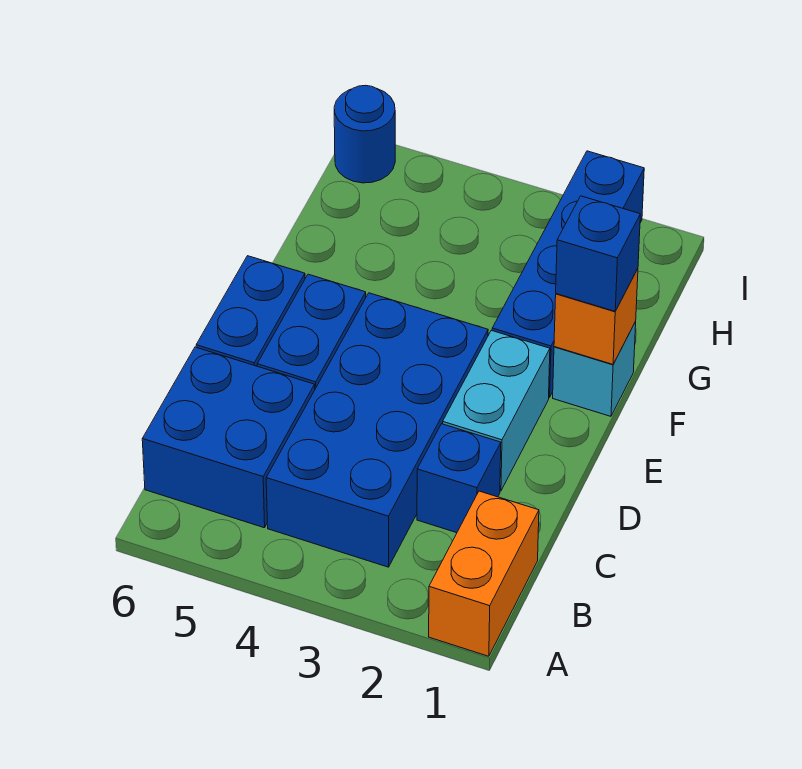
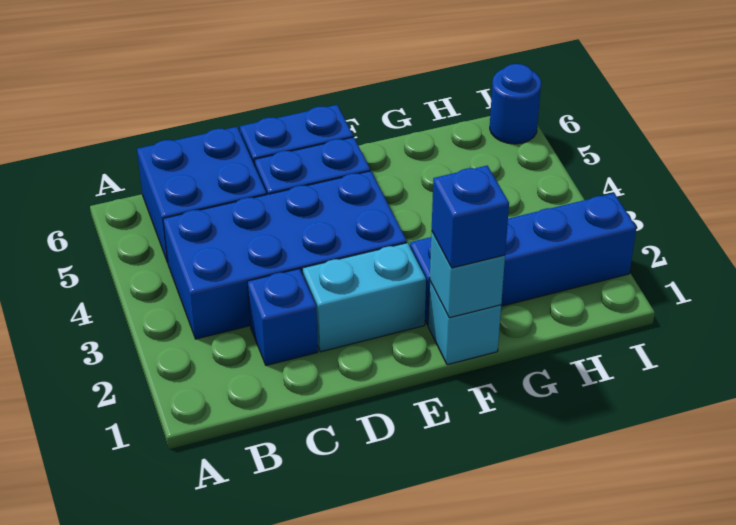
orange brick A1:B1 level 1 -> none
orange brick F1 level 2 -> cyan brick F1 level 2

